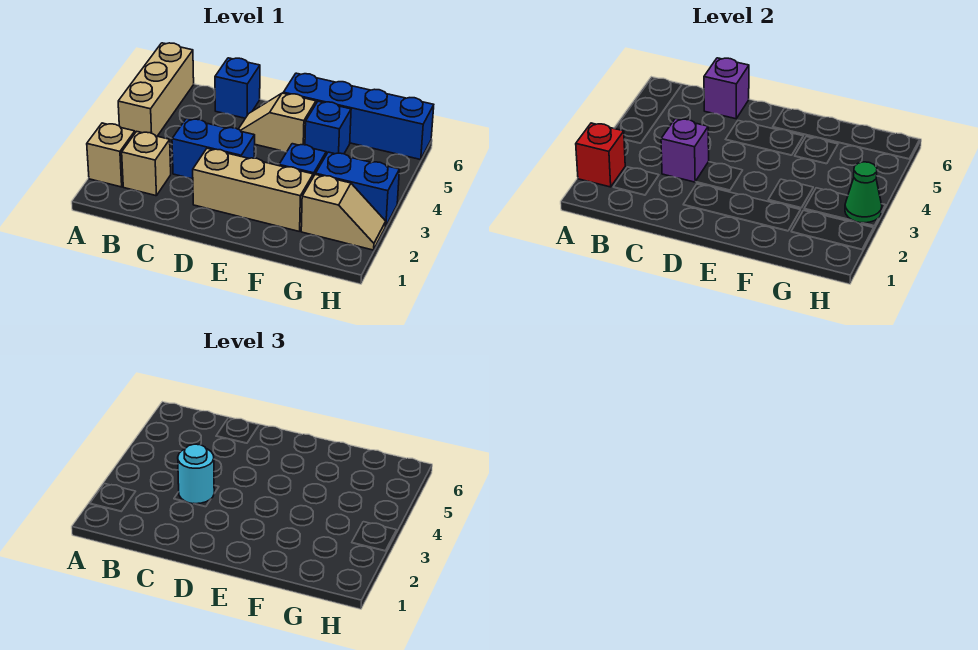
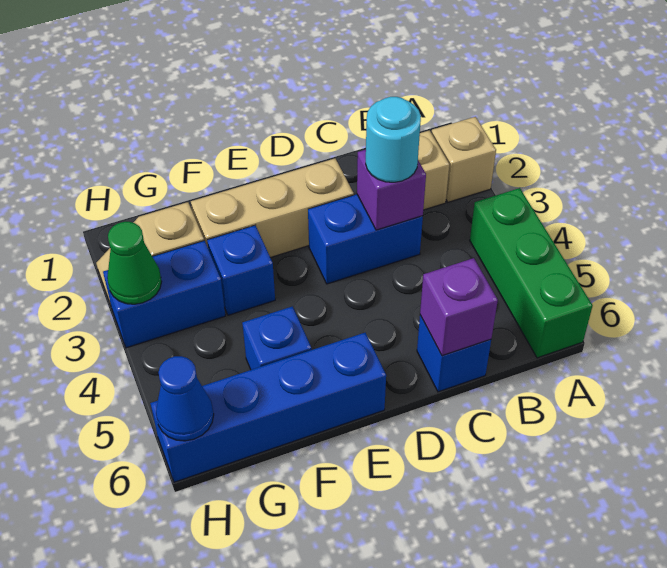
red brick A2 level 2 -> none
tan brick A4:A6 level 1 -> green brick A4:A6 level 1
tan slope D5:E5 level 1 top E -> none
none -> blue cone H6 level 2

